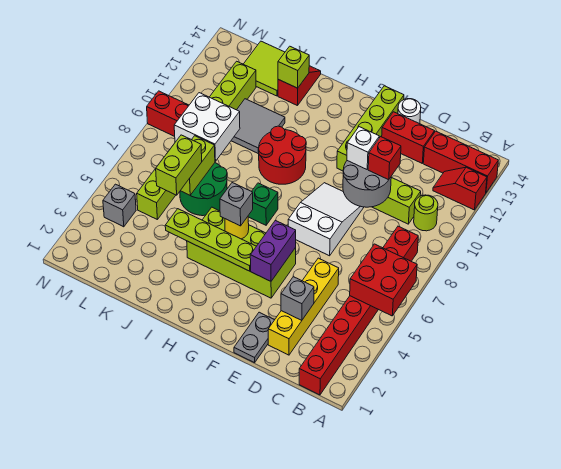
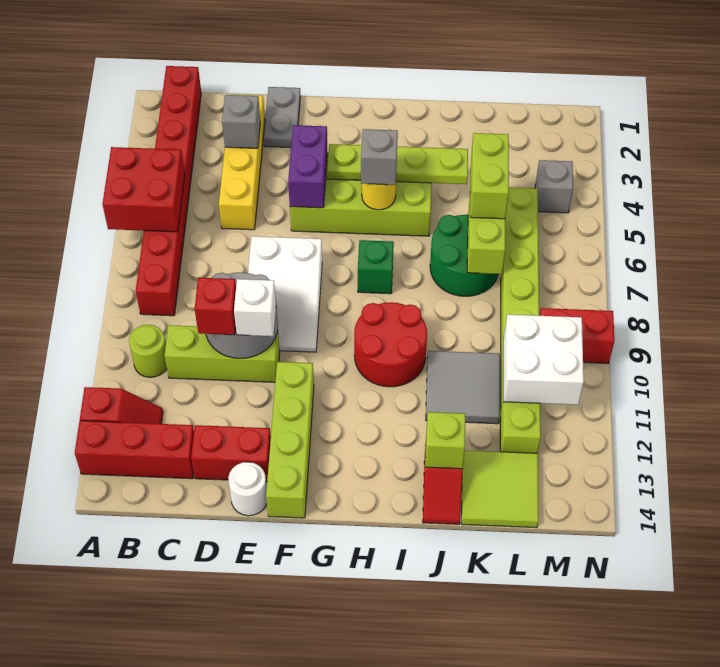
white brick K8:L9 level 2 -> white brick L10:M11 level 2

